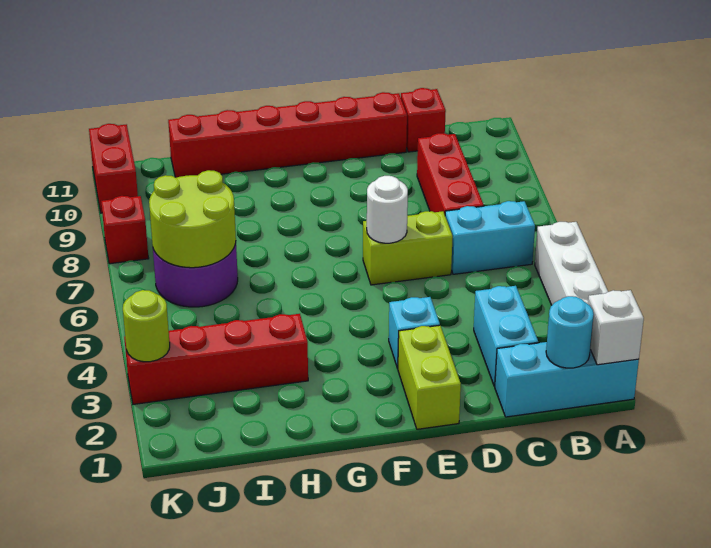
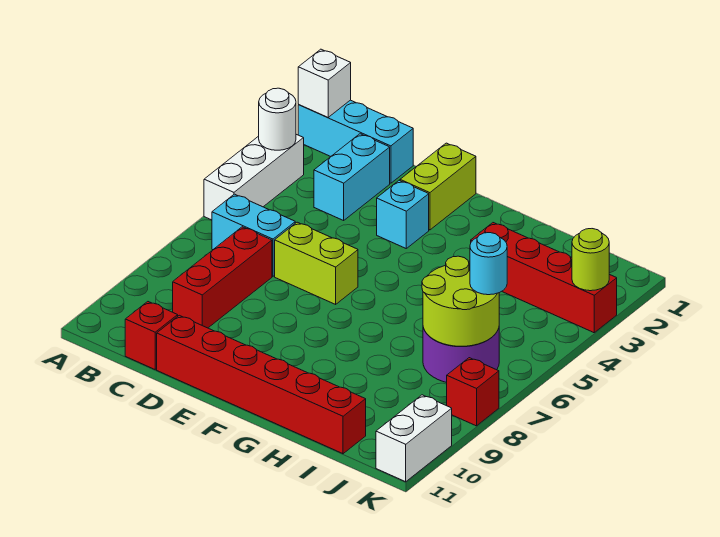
cyan round brick B1 level 2 -> cyan round brick J6 level 3
white round brick E6 level 2 -> white round brick A3 level 2
red brick K10:K11 level 1 -> white brick K10:K11 level 1

